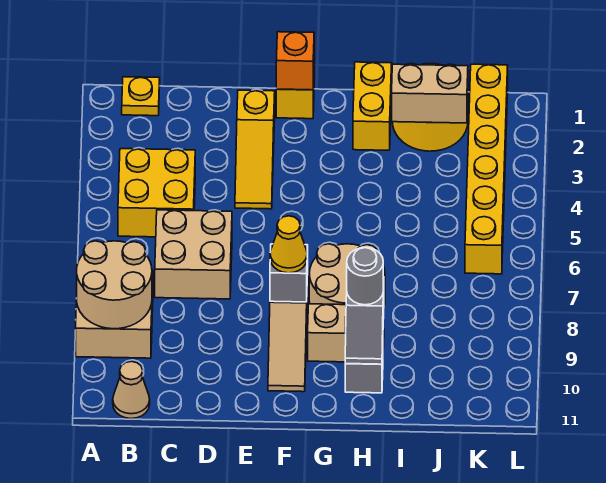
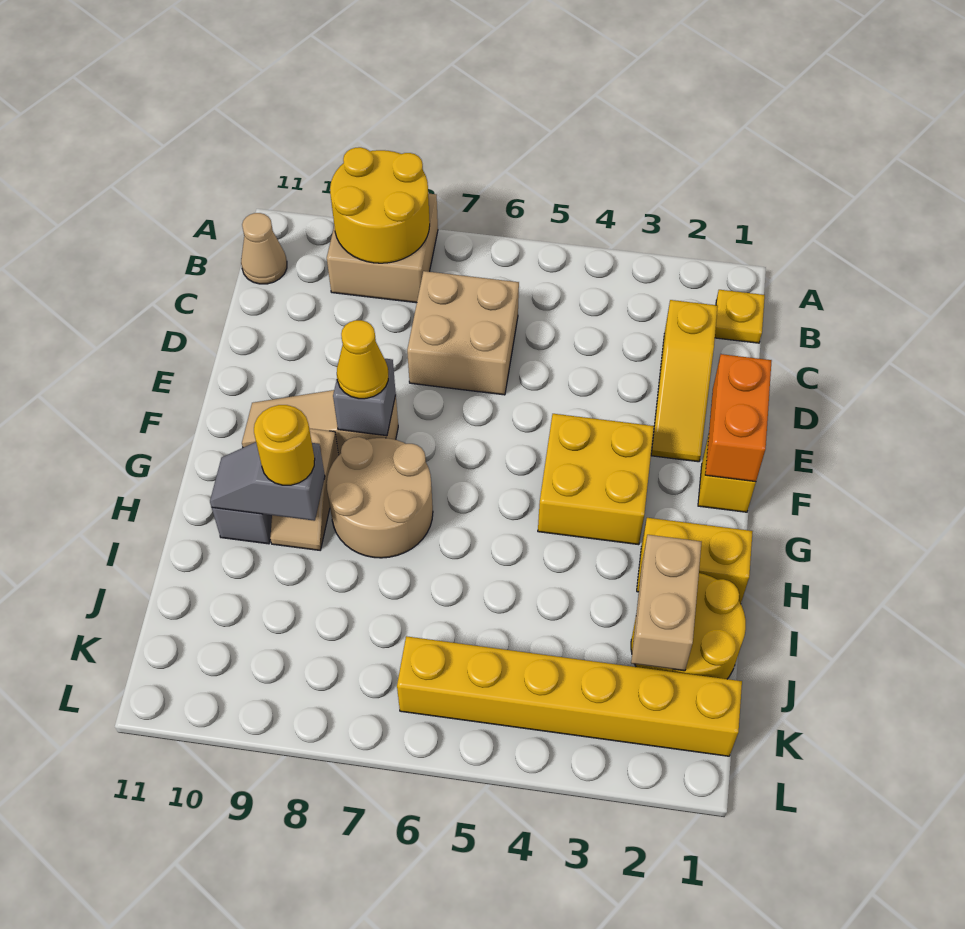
tan round brick A8:B9 level 2 -> yellow round brick A8:B9 level 2
yellow brick B4:C5 level 1 -> yellow brick F3:G4 level 1
yellow slope E2:E4 level 1 top 2 -> yellow slope C2:E2 level 1 top C
orange brick F1 level 2 -> orange brick E1:F1 level 2
grey round brick H9 level 3 -> yellow round brick H9 level 3

